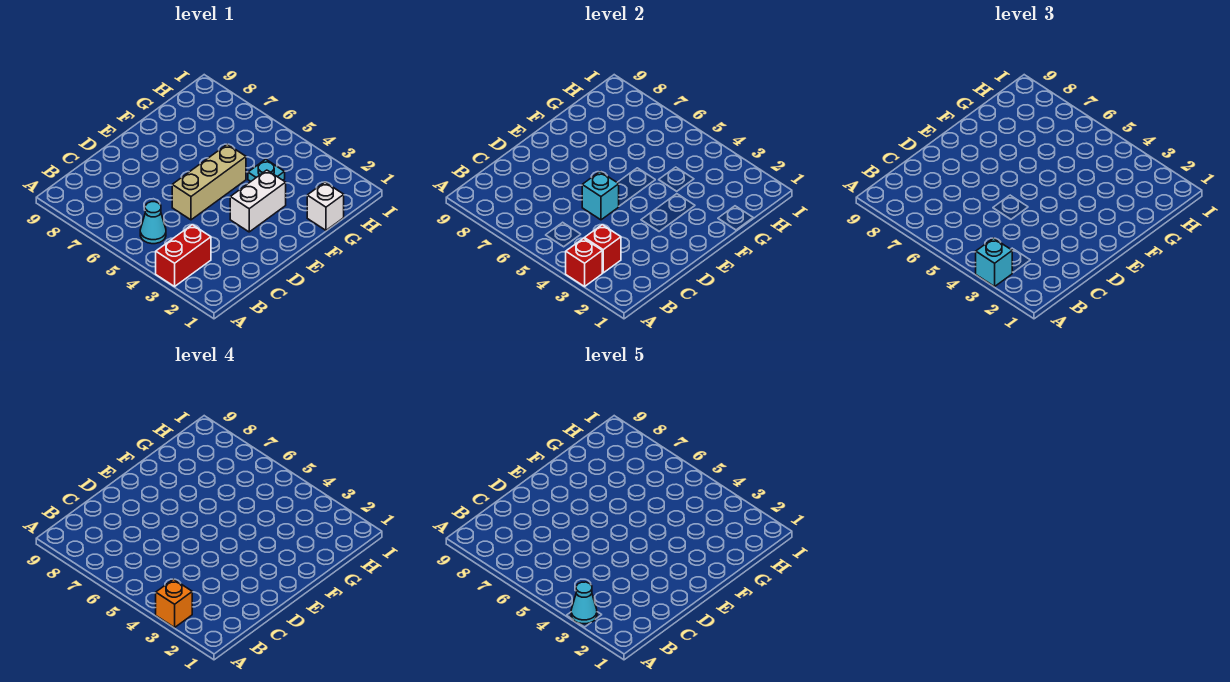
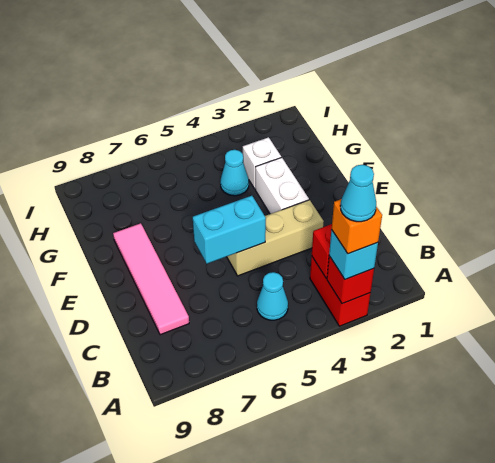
none -> pink tile C8:F8 level 1
tan brick D5:F5 level 1 -> tan brick D3:D5 level 1
cyan brick D5 level 2 -> cyan brick D5:D6 level 2
white brick G1 level 1 -> white brick G3 level 1
cyan plate G4 level 1 -> cyan cone G4 level 1

